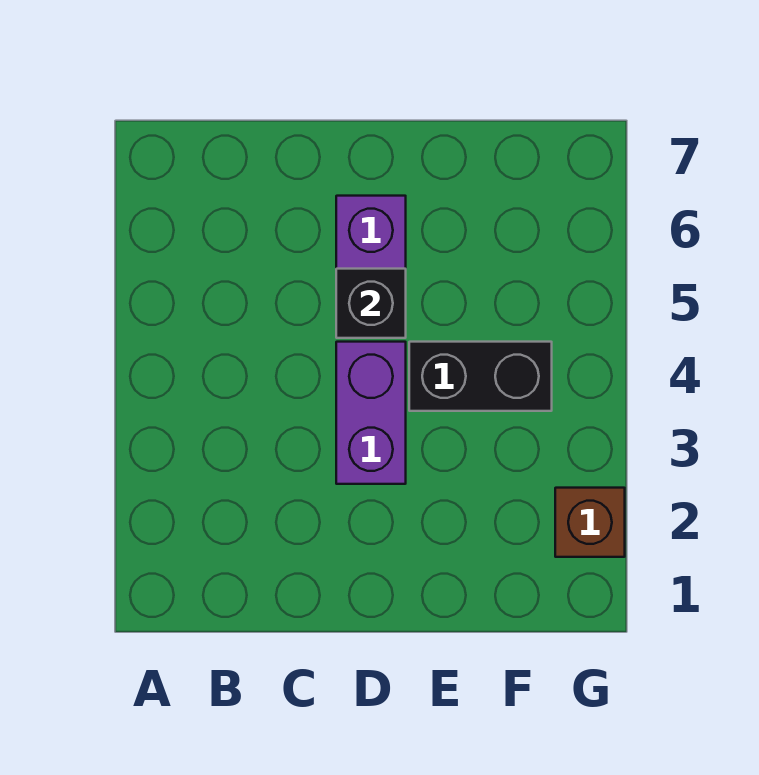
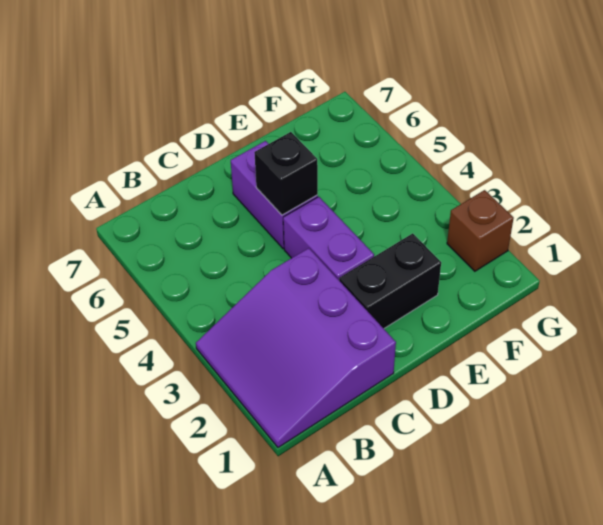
none -> purple slope A1:C3 level 1 top C
black brick E4:F4 level 1 -> black brick D2:E2 level 1

